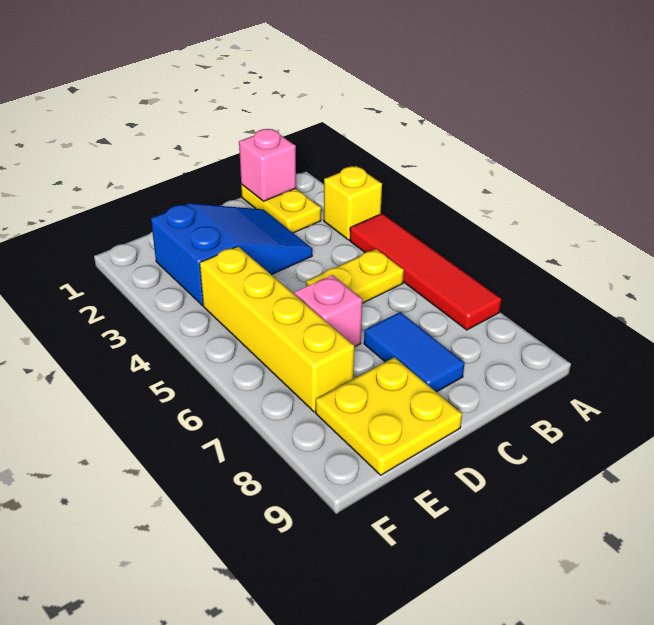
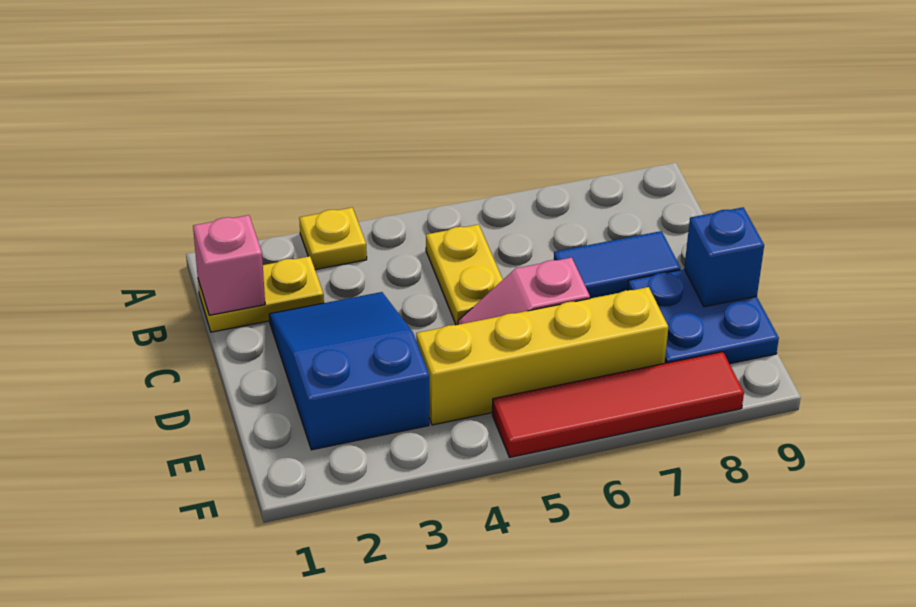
yellow brick A3 level 1 -> yellow plate A3 level 1
red tile A4:A7 level 1 -> red tile F5:F8 level 1
yellow plate D8:E9 level 1 -> blue plate D8:E9 level 1
none -> blue brick D9 level 2

